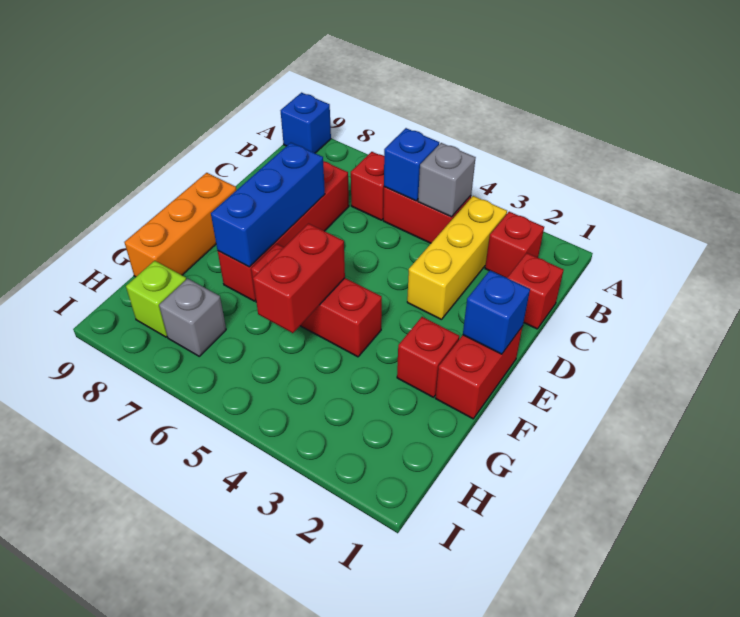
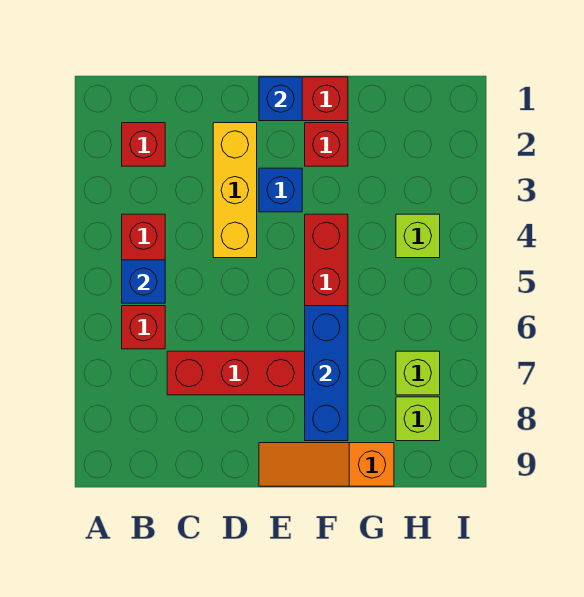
blue brick A9 level 1 -> blue brick E3 level 1
yellow brick B3:D3 level 1 -> yellow brick D2:D4 level 1
grey brick B4 level 2 -> none
red brick C1 level 1 -> none
blue brick D7:F7 level 2 -> blue brick F6:F8 level 2
orange brick E9:G9 level 1 -> orange slope E9:G9 level 1 top G
red brick F5:G5 level 2 -> none
none -> lime brick H4 level 1
grey brick H7 level 1 -> lime brick H7 level 1

